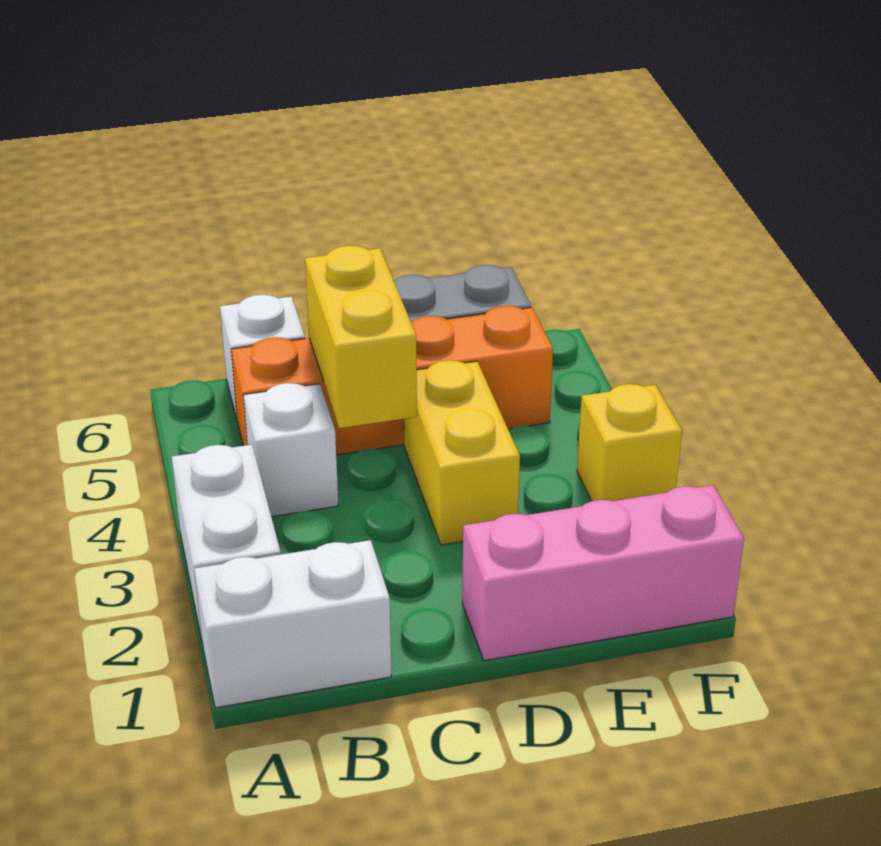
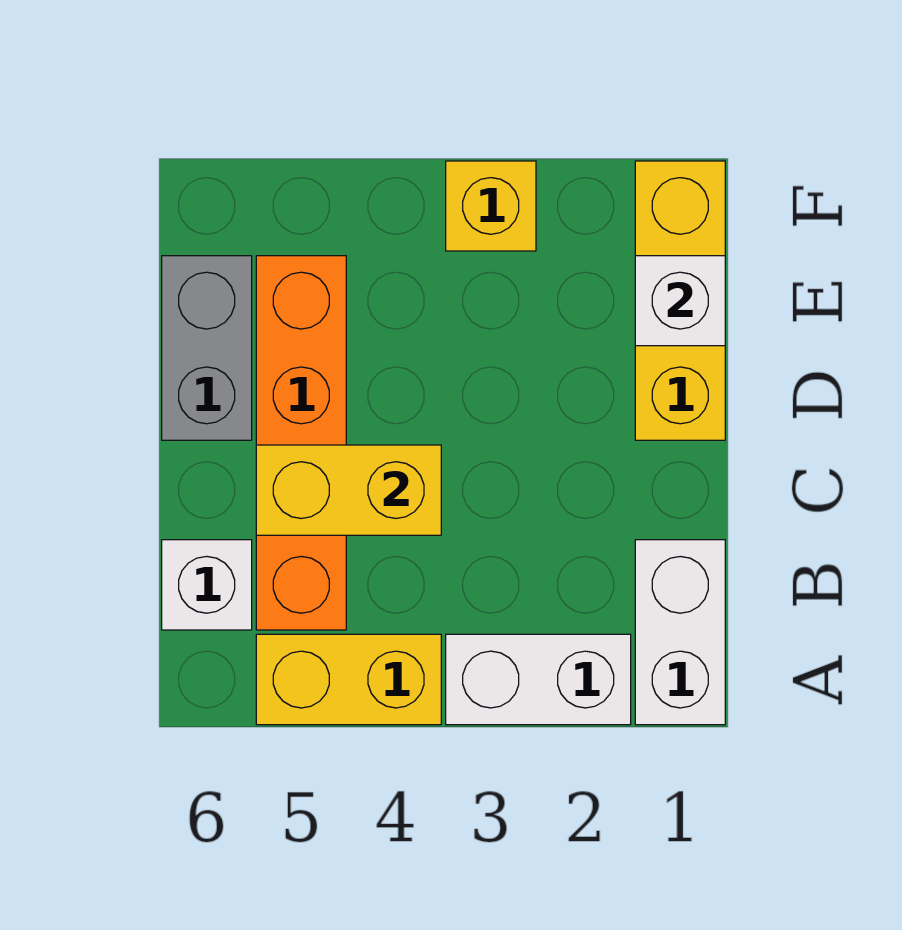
white brick B4 level 1 -> white brick E1 level 2
pink brick D1:F1 level 1 -> yellow brick D1:F1 level 1
yellow brick D3:D4 level 1 -> yellow brick A4:A5 level 1

